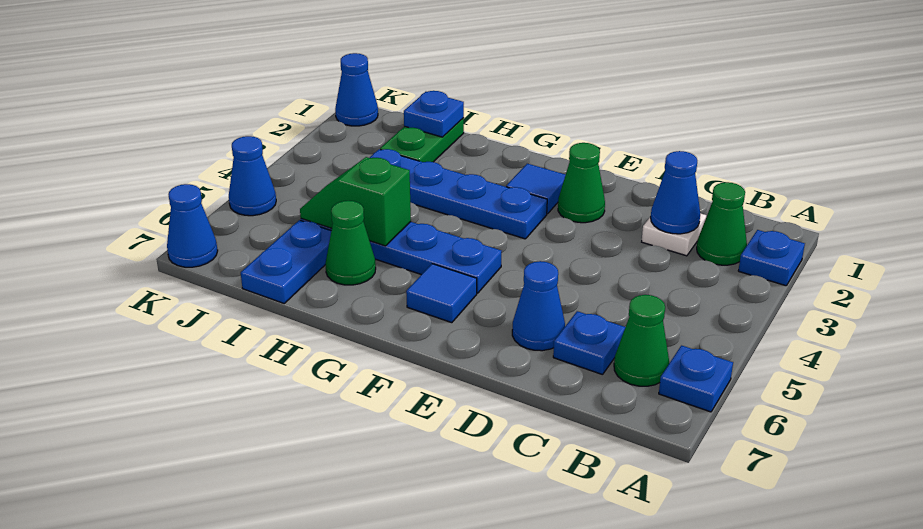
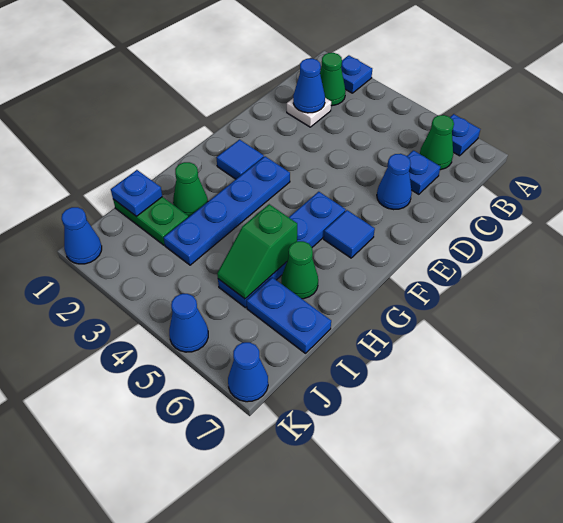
green cone E2 level 1 -> green cone H2 level 1

